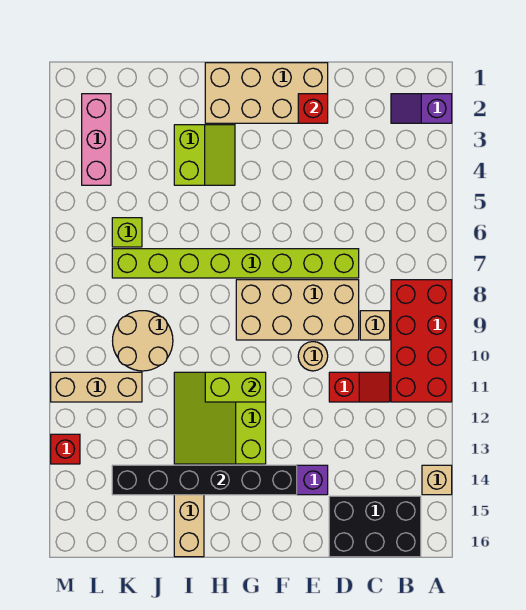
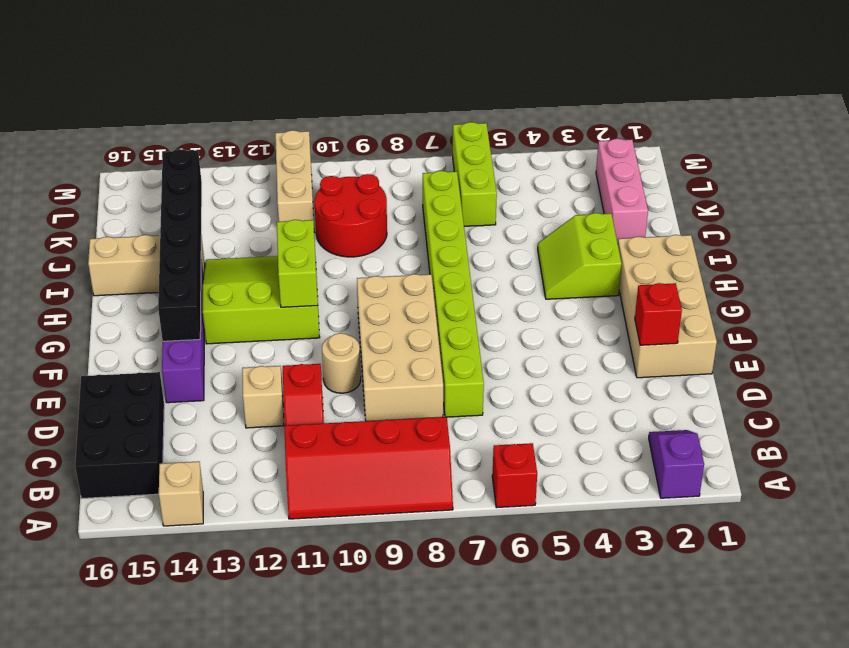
red brick A8:B11 level 1 -> red slope A8:B11 level 1 top B
tan brick C9 level 1 -> tan brick D12 level 1
lime slope H3:I4 level 1 top I -> lime slope H3:I4 level 1 top 3
tan round brick J9:K10 level 1 -> red round brick J9:K10 level 1
lime brick K6 level 1 -> lime brick K6:M6 level 1
pink brick L2:L4 level 1 -> pink brick J2:L2 level 1
red brick M13 level 1 -> red brick A6 level 1

